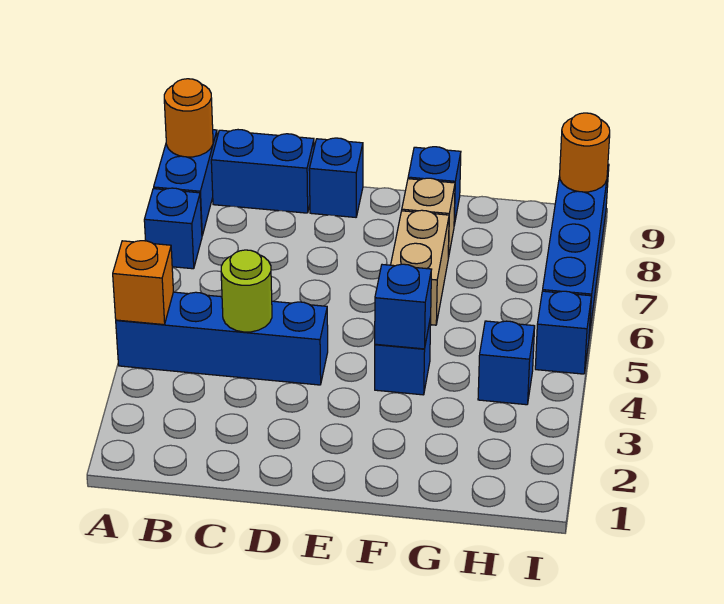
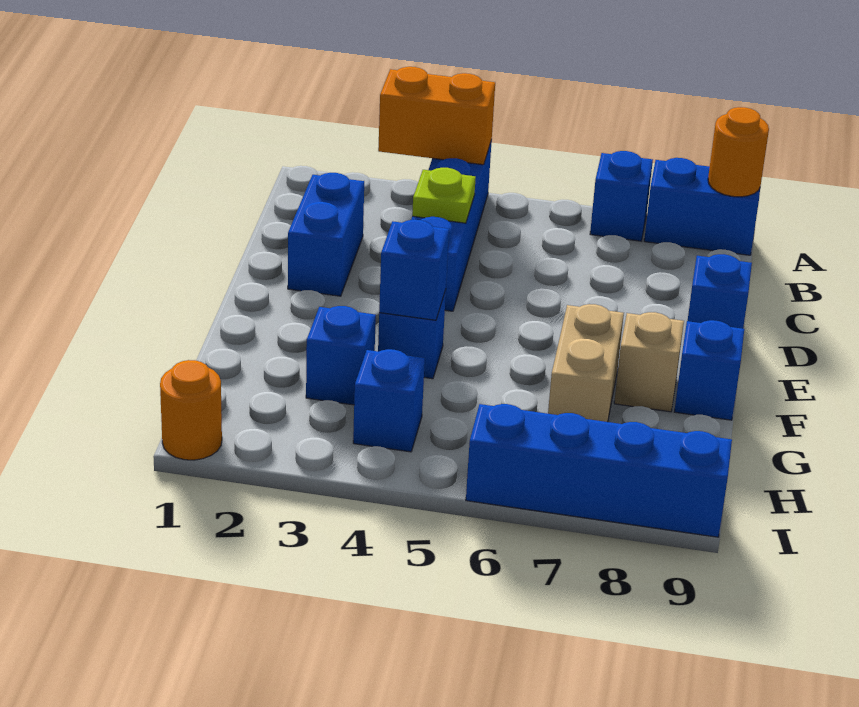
orange brick A4 level 2 -> orange brick A3:A4 level 2
blue brick B9:C9 level 1 -> blue brick C2:D2 level 1
lime round brick C4 level 2 -> lime plate C4 level 2
tan brick F6:F7 level 1 -> tan brick F7:G7 level 1
blue brick I5 level 1 -> blue brick G3 level 1
orange round brick I9 level 2 -> orange round brick I1 level 1

